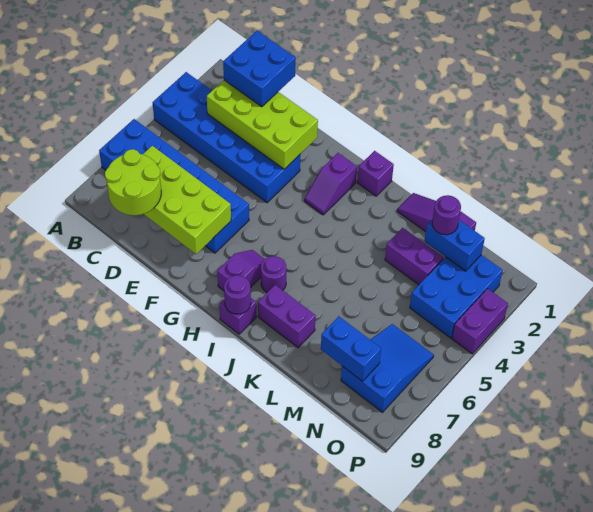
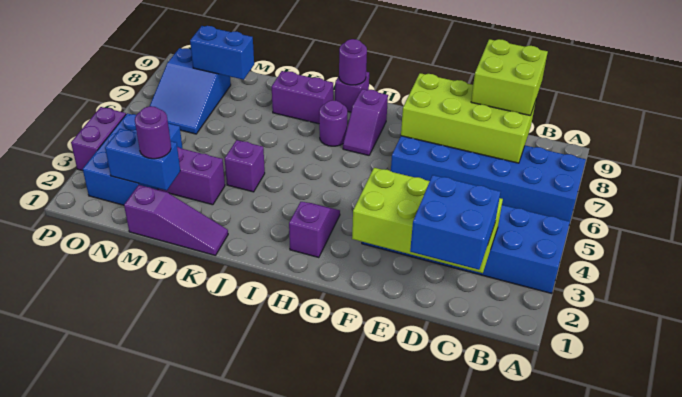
lime round brick C8:D9 level 3 -> lime brick C8:D9 level 3
purple brick I1 level 1 -> purple brick K4 level 1

